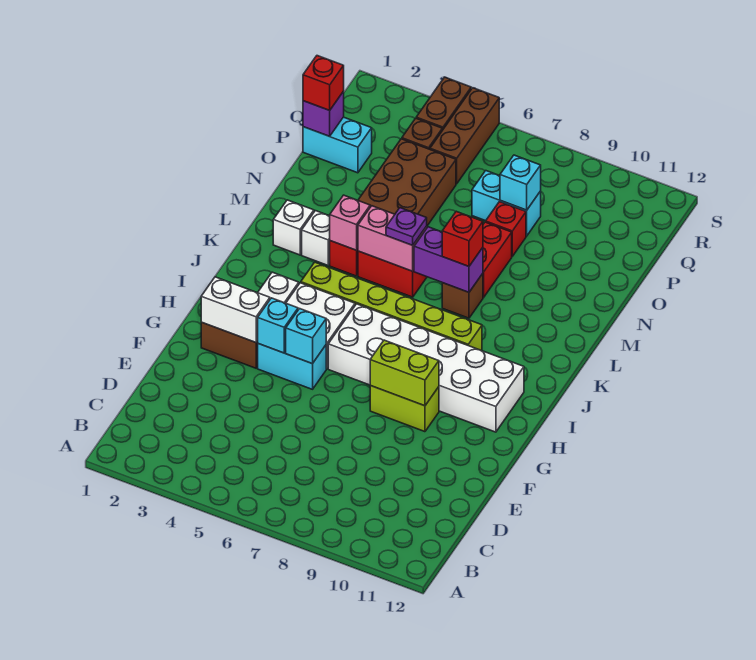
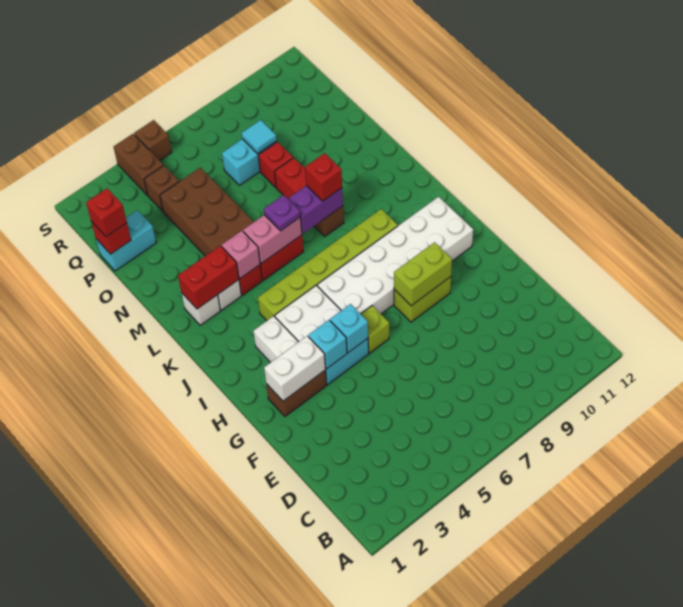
none -> lime brick G6 level 1
none -> red brick L2:L3 level 2
purple brick P1 level 2 -> red brick P1 level 2
cyan brick P8 level 2 -> cyan tile P8 level 2
brown brick Q5:S5 level 1 -> brown brick S5 level 1

